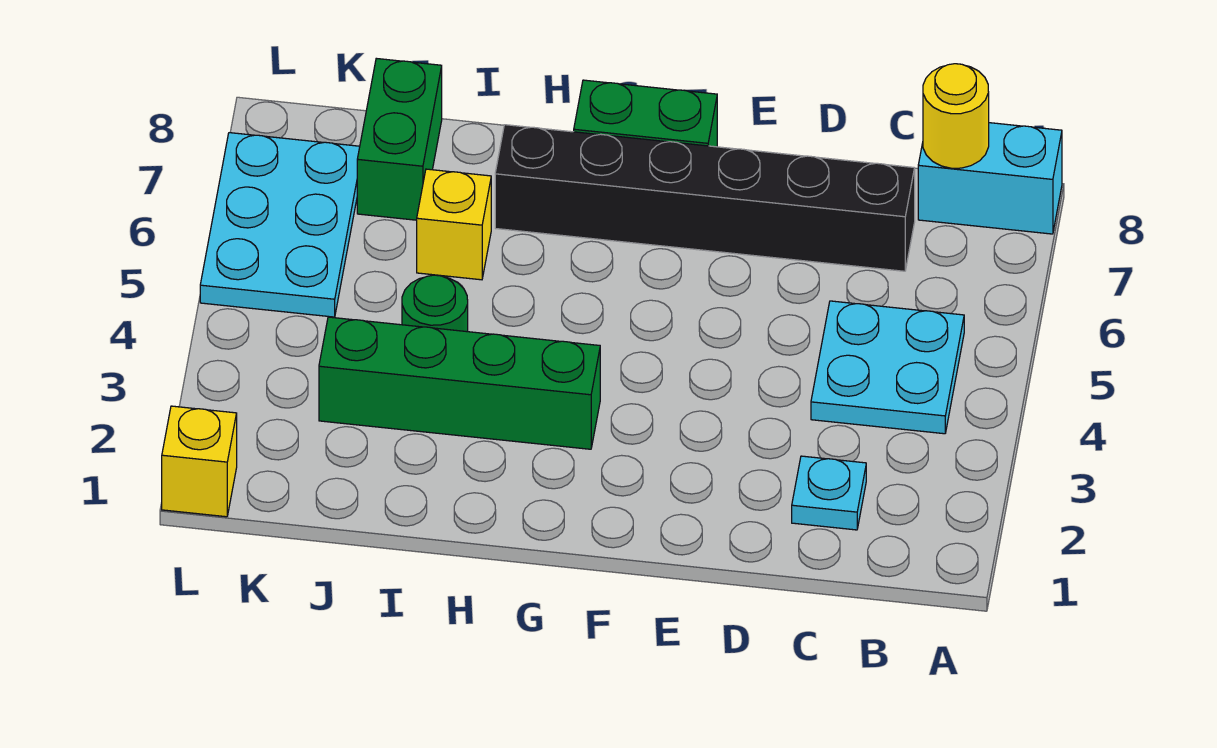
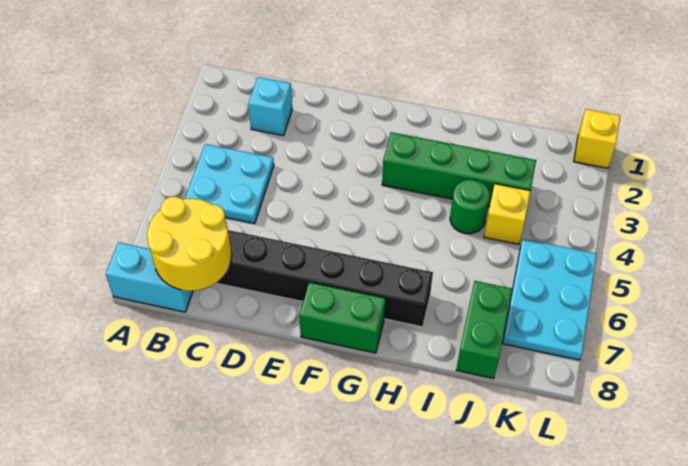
yellow round brick B8 level 2 -> yellow round brick B7:C8 level 2
cyan plate C2 level 1 -> cyan brick C2 level 1
yellow brick I6 level 1 -> yellow brick J4 level 1

